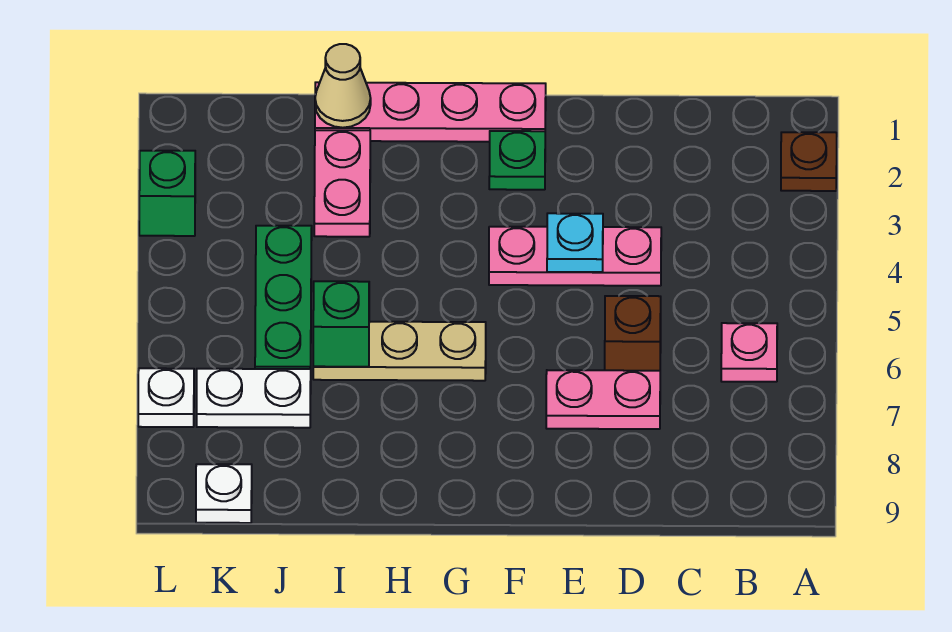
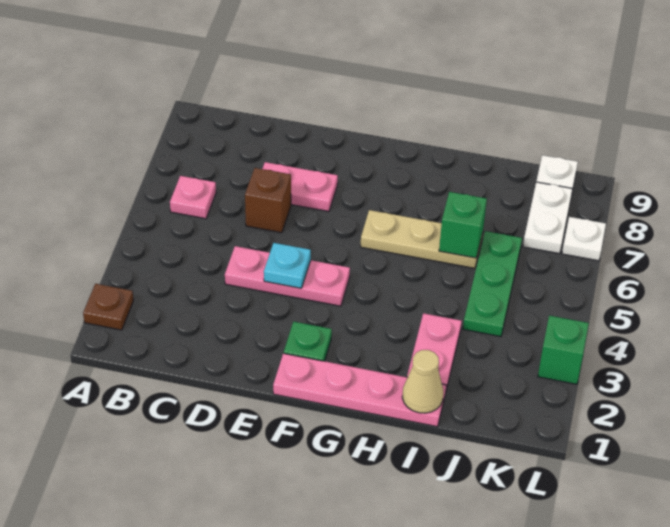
white plate J7:K7 level 1 -> white plate K7:K8 level 1

